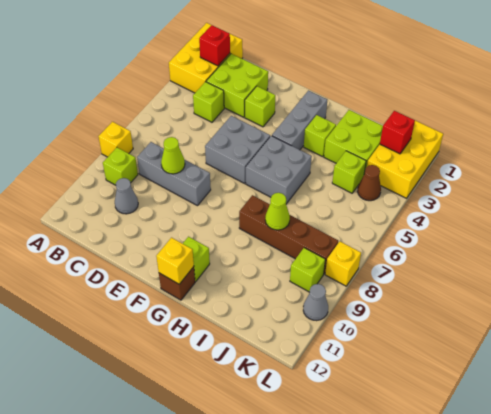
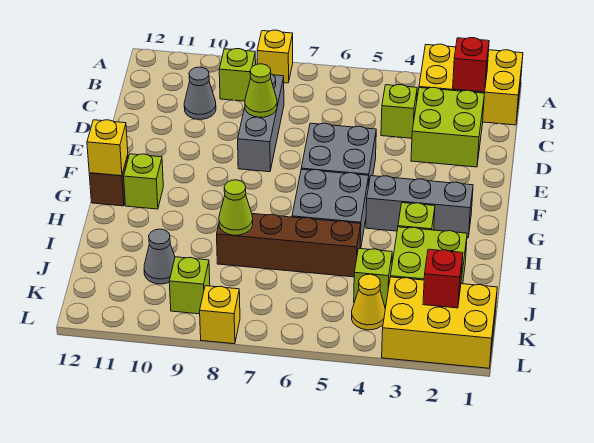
lime brick E3 level 1 -> none
brown brick H8:K8 level 1 -> brown brick I5:I8 level 1
brown cone K4 level 1 -> yellow cone K4 level 1
grey cone L10 level 1 -> grey cone J10 level 1

